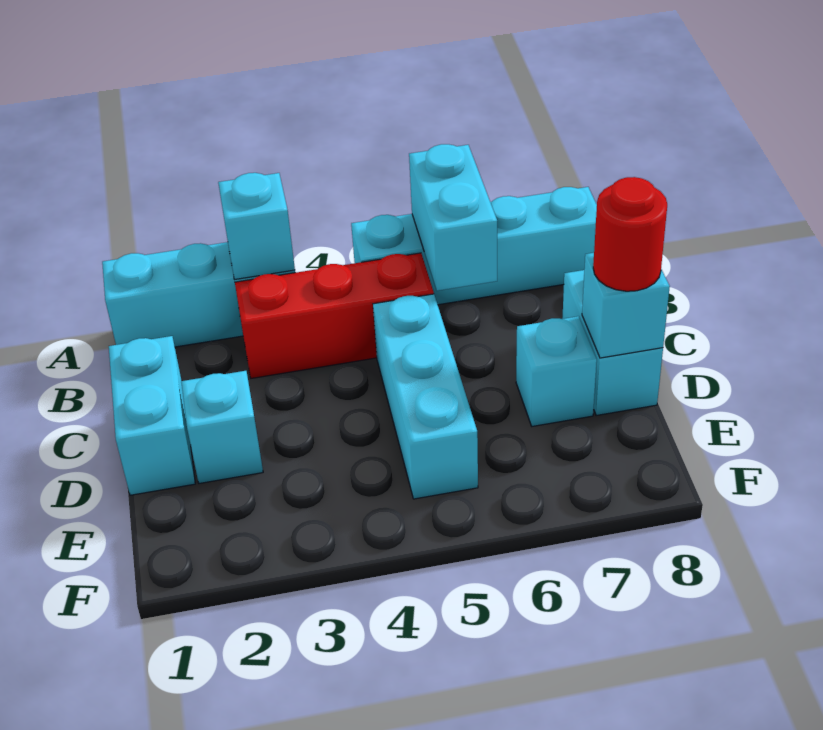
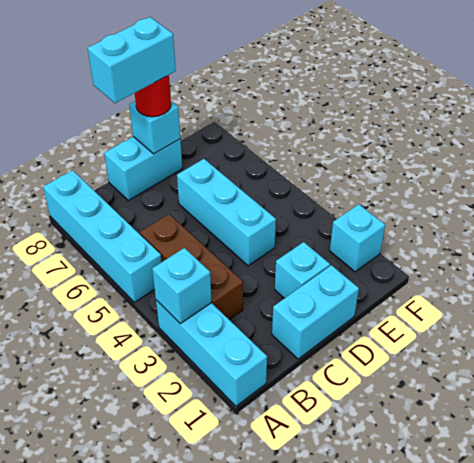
cyan brick A6:B6 level 2 -> cyan brick C8:D8 level 4
red brick B3:B5 level 1 -> brown brick B3:B5 level 1
cyan brick C5:E5 level 1 -> cyan brick D4:D6 level 1
cyan brick D7 level 1 -> cyan brick F2 level 1

